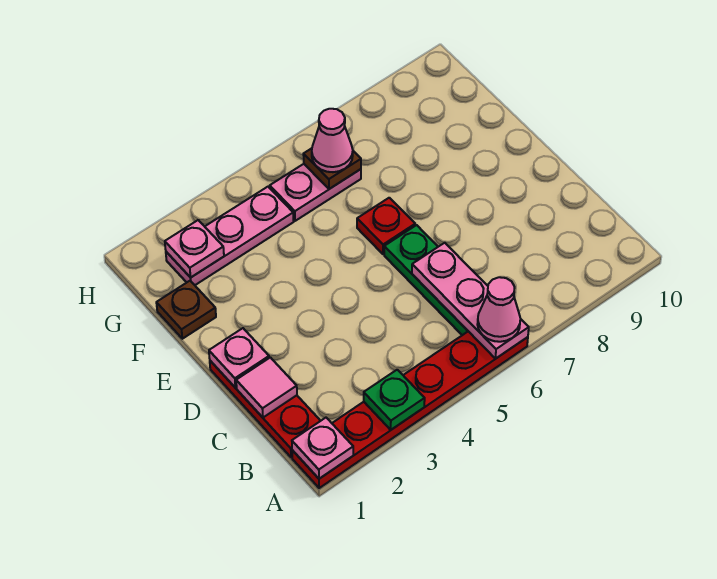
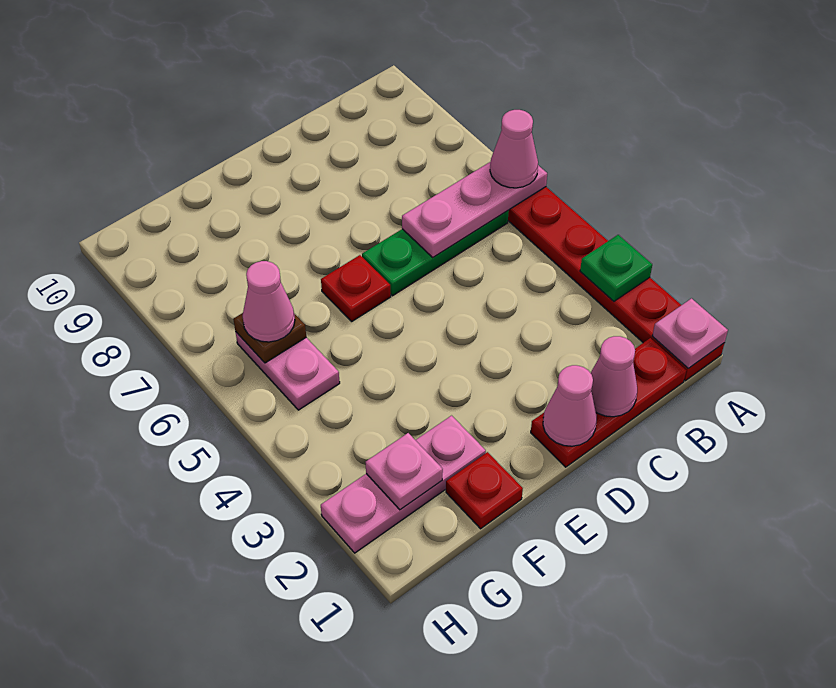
pink tile C1 level 2 -> pink cone C1 level 2
pink plate D1 level 2 -> pink cone D1 level 2
brown plate F1 level 1 -> red plate F1 level 1
pink plate G2:G4 level 1 -> pink plate F2:H2 level 1

